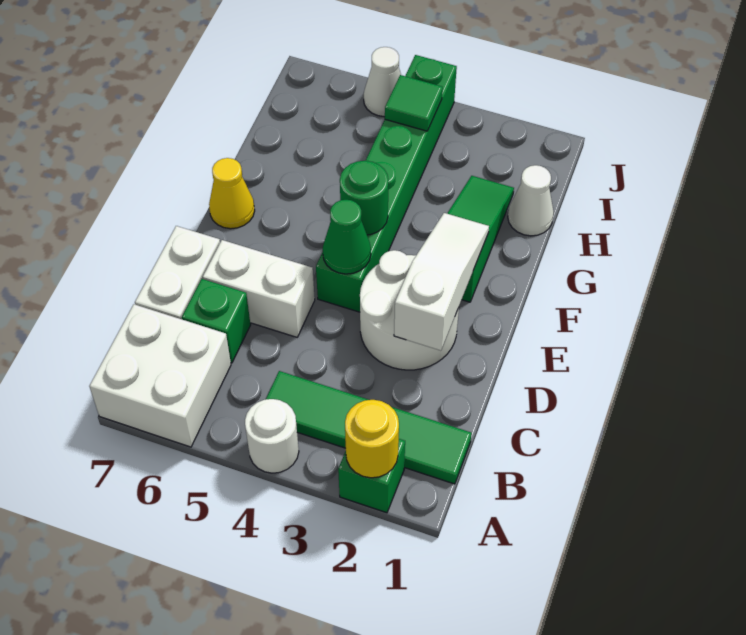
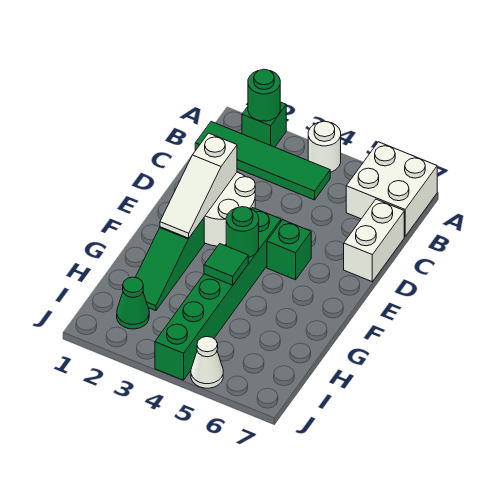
yellow round brick A2 level 2 -> green round brick A2 level 2
green brick C6 level 1 -> green brick E5 level 1
white brick D5:D6 level 1 -> none
green cone E4 level 2 -> green cone I2 level 1
yellow cone F7 level 1 -> none
white cone H1 level 1 -> none
green tile I4 level 2 -> green tile G4 level 2

